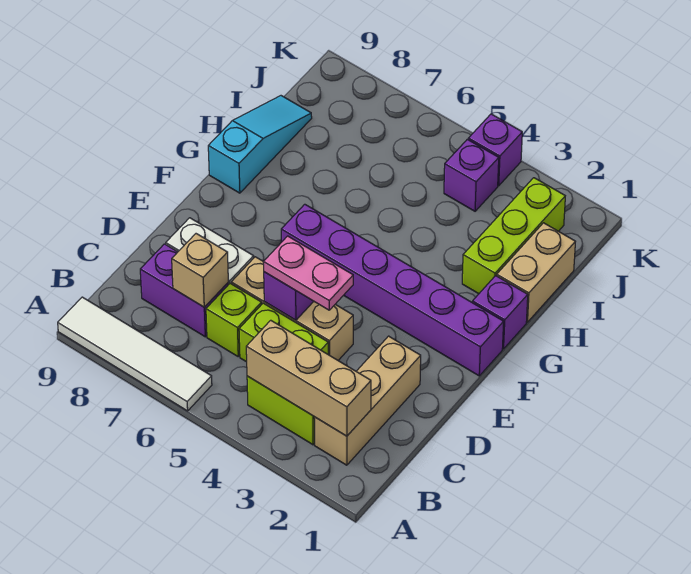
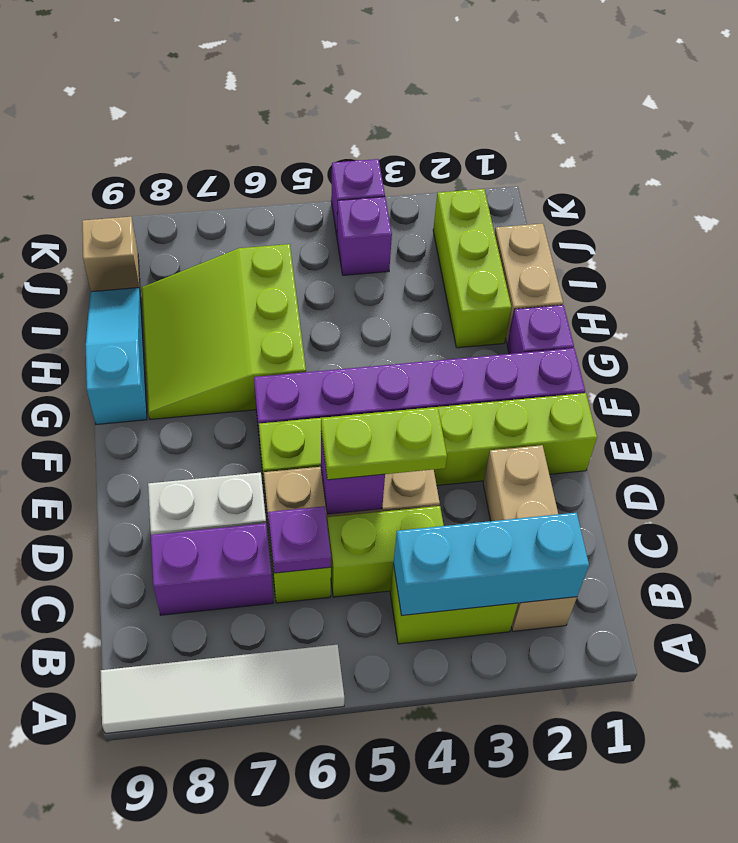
tan brick B2:B4 level 2 -> cyan brick B2:B4 level 2
none -> purple plate C6 level 2
tan brick C7 level 2 -> tan brick J9 level 1
pink plate D4:D5 level 3 -> lime plate D4:D5 level 3
none -> lime brick E1:E6 level 1
none -> lime slope G6:I8 level 1 top 6

